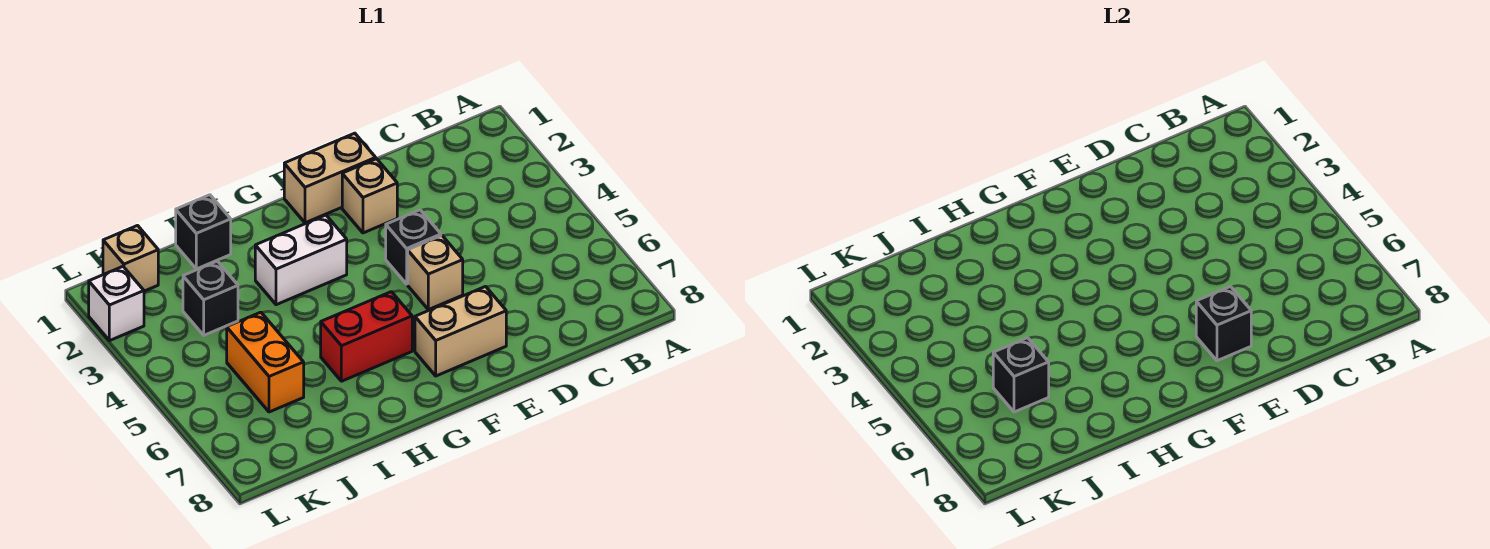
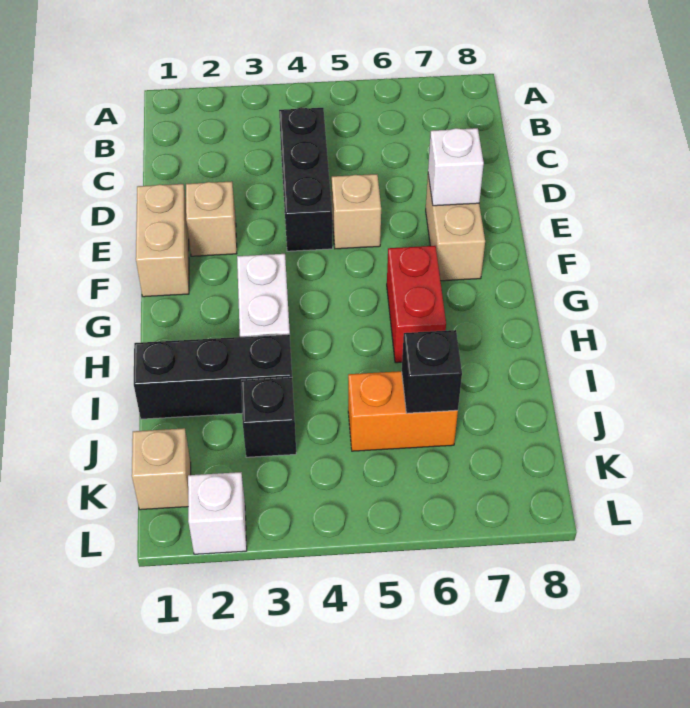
black brick E4 level 1 -> black brick C4:E4 level 1
black brick E7 level 2 -> white brick E7 level 2
black brick I1 level 1 -> black brick I1:I3 level 1

